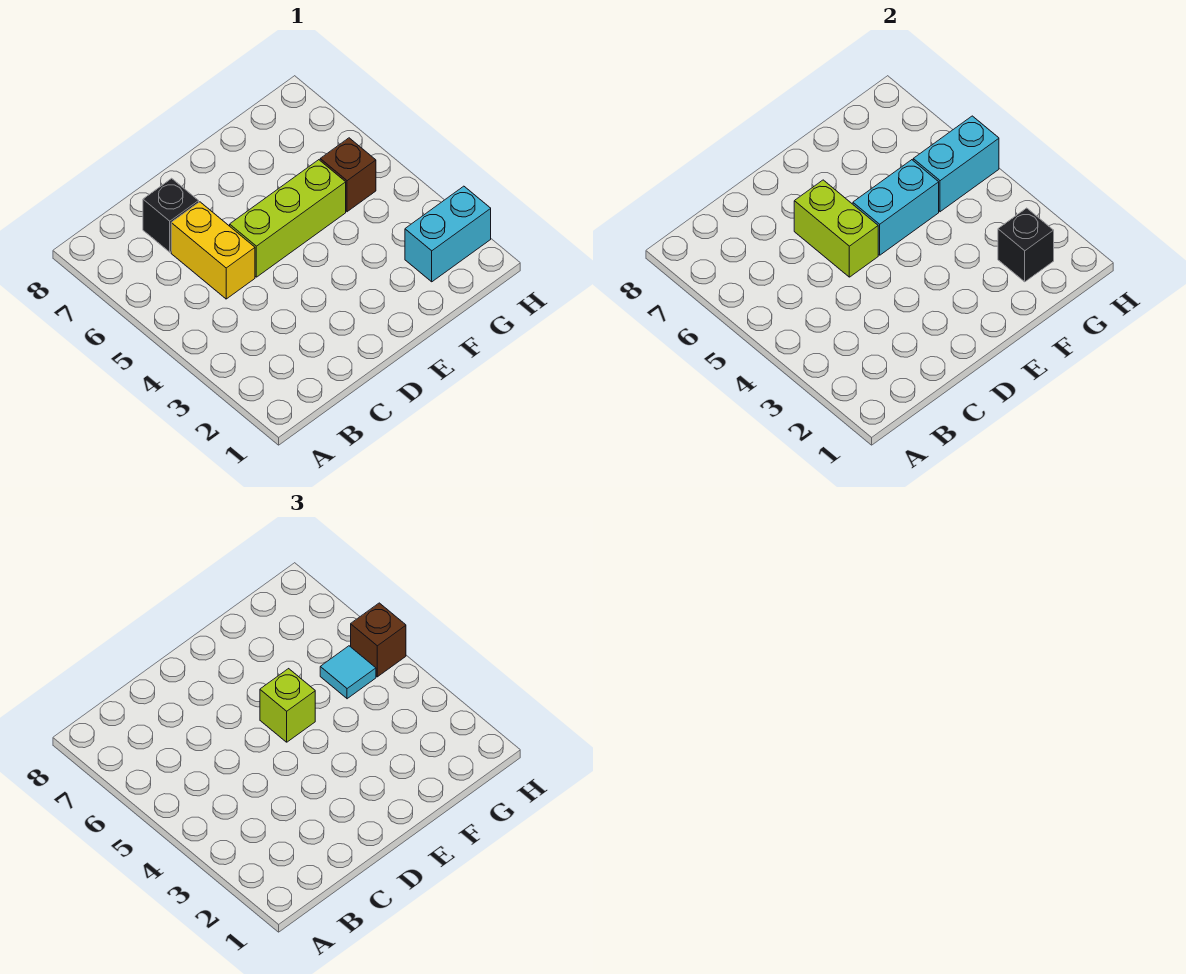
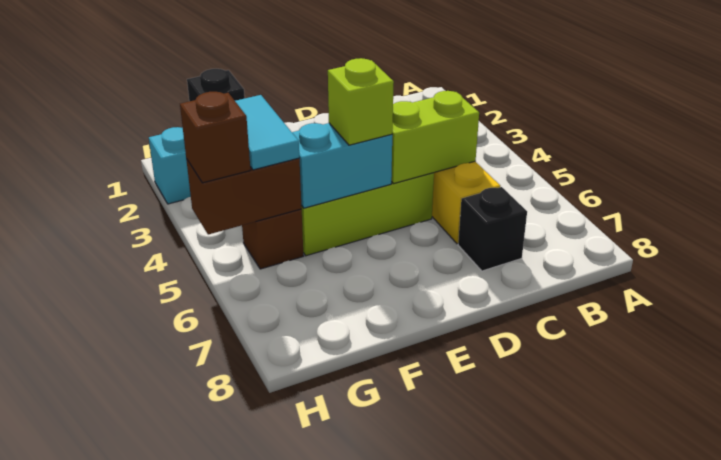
lime brick D5:D6 level 2 -> lime brick C5:D5 level 2
cyan brick G5:H5 level 2 -> brown brick G5:H5 level 2
cyan tile G5 level 3 -> cyan tile G4:G5 level 3

